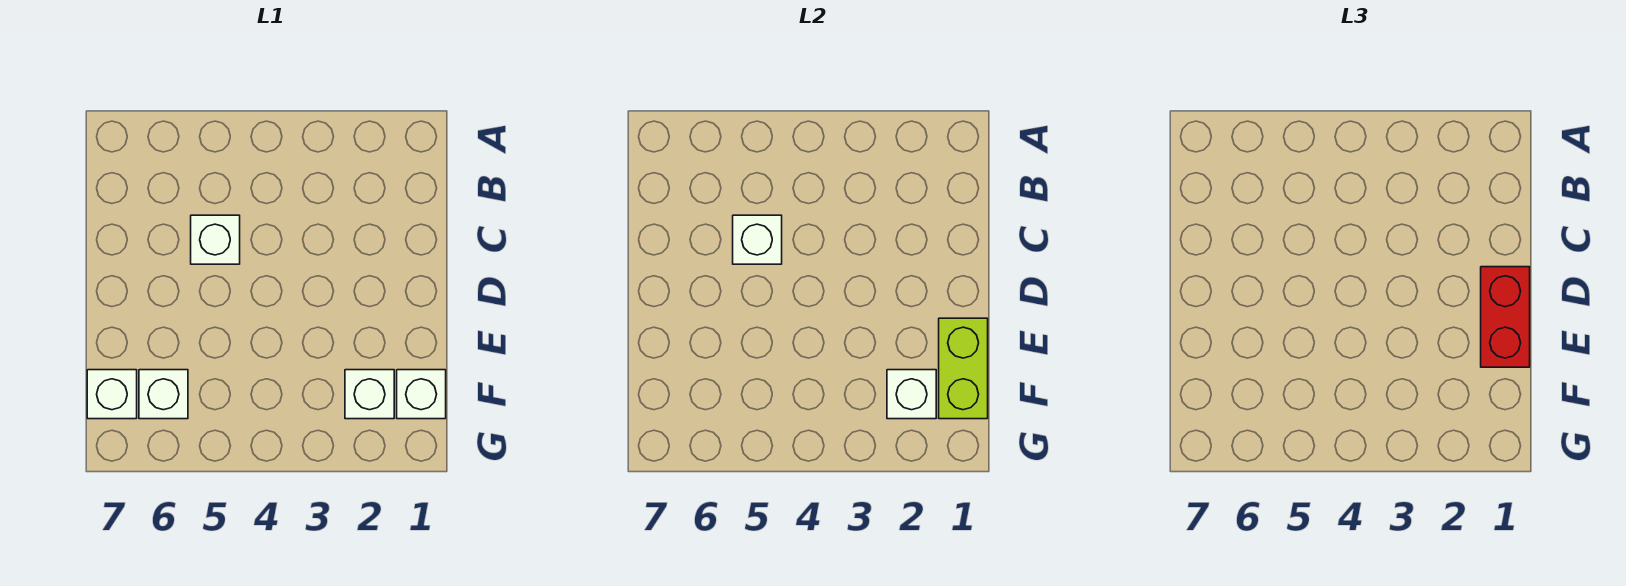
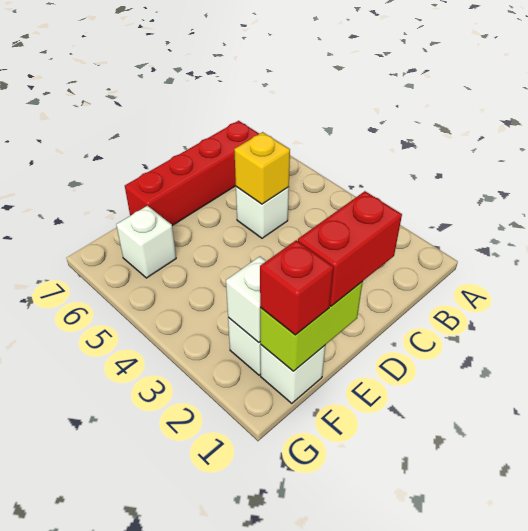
none -> red brick B7:E7 level 1
white brick C5 level 2 -> yellow brick C5 level 2
none -> red brick F1 level 3
white brick F7 level 1 -> none

